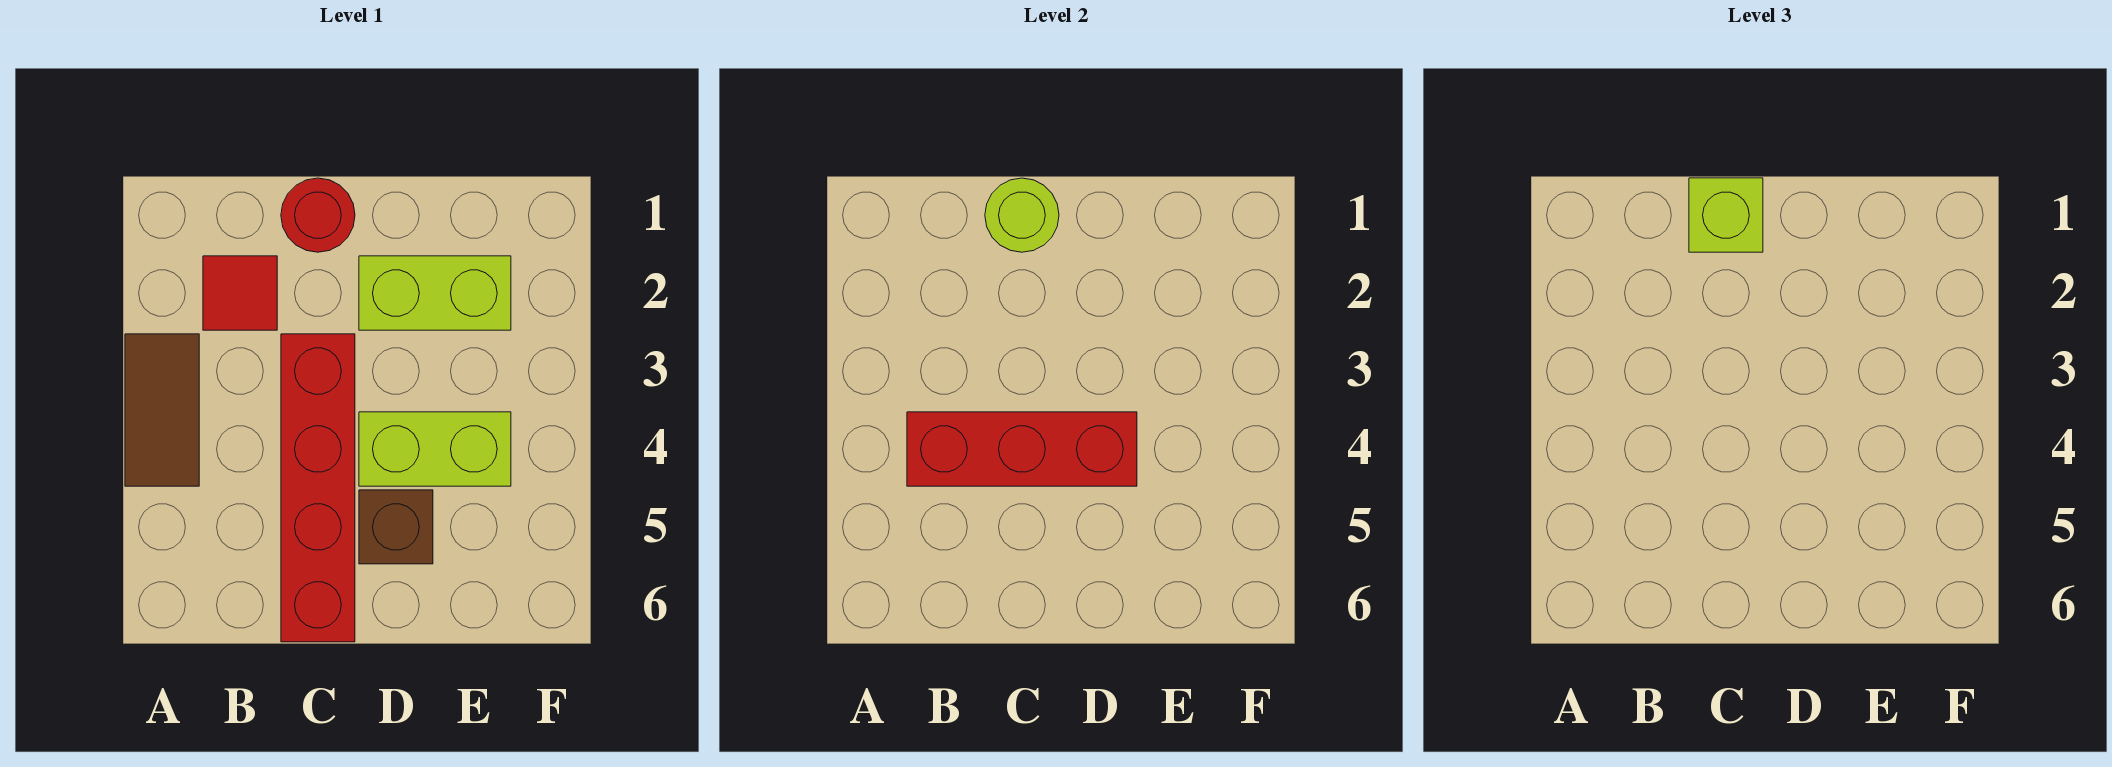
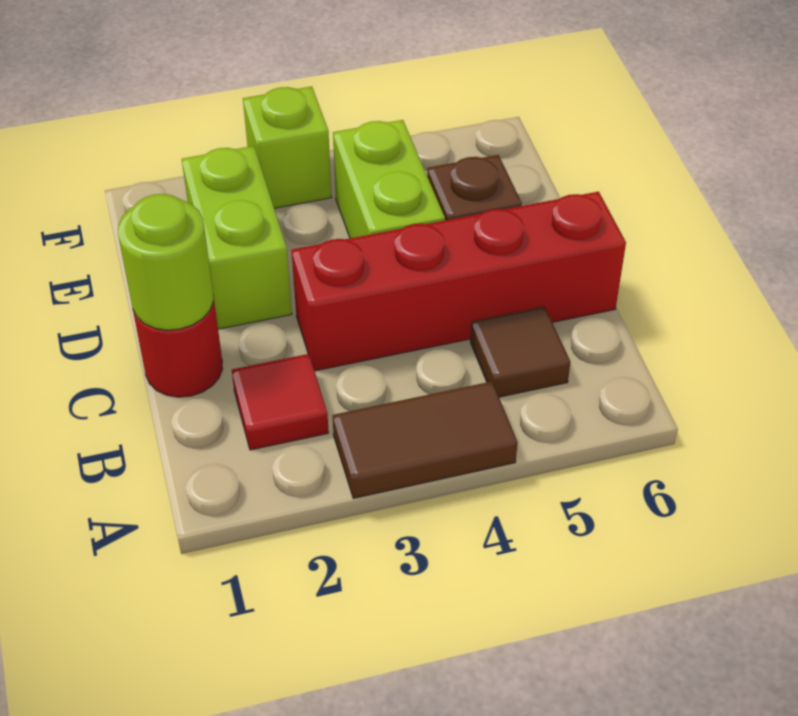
red brick B4:D4 level 2 -> none
none -> brown tile B5 level 1
lime brick C1 level 3 -> lime brick F3 level 1

